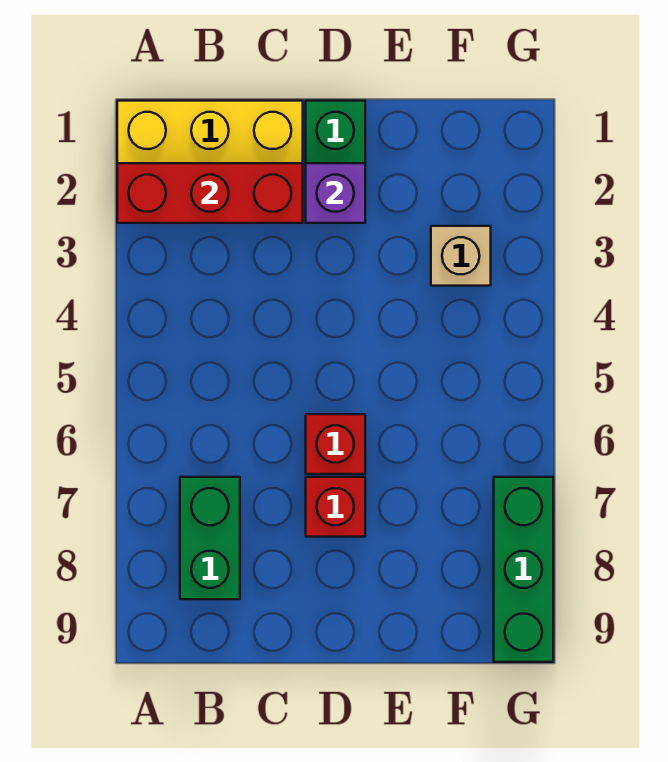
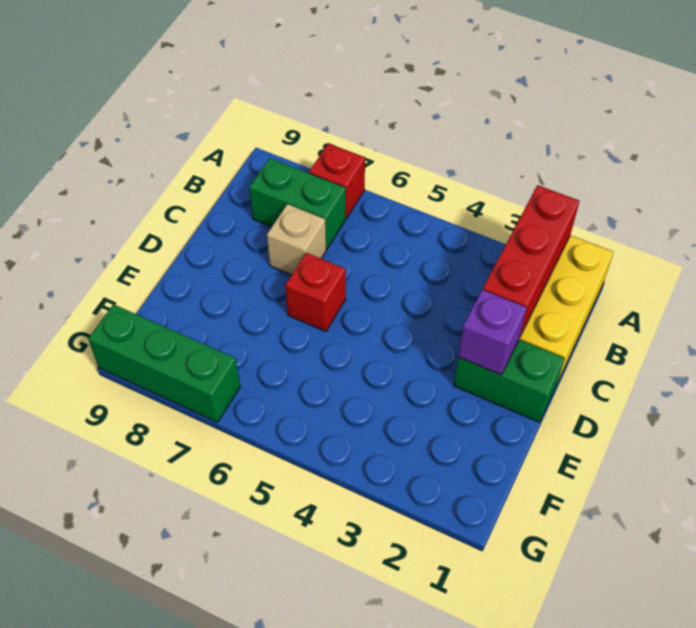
red brick D7 level 1 -> red brick A7 level 1
tan brick F3 level 1 -> tan brick C7 level 1

